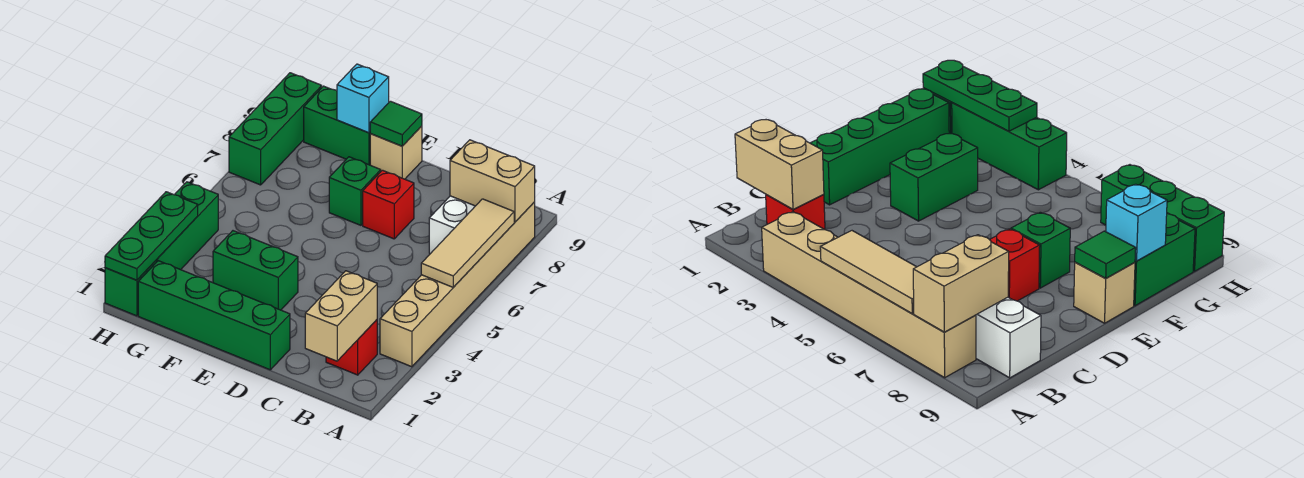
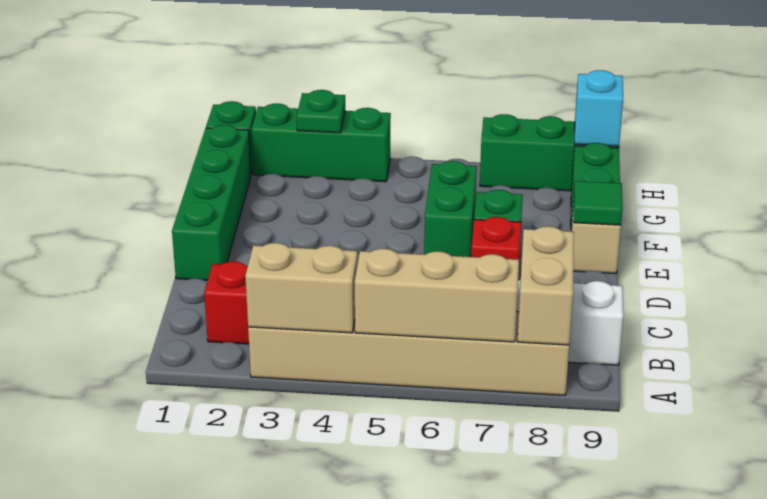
tan tile A5:A7 level 2 -> tan brick A5:A7 level 2
tan brick B1:B2 level 2 -> tan brick A3:A4 level 2
green brick E3:F3 level 1 -> green brick E6:F6 level 1
cyan brick F9 level 2 -> cyan brick H9 level 2
green plate H1:H3 level 2 -> green plate H3 level 2

